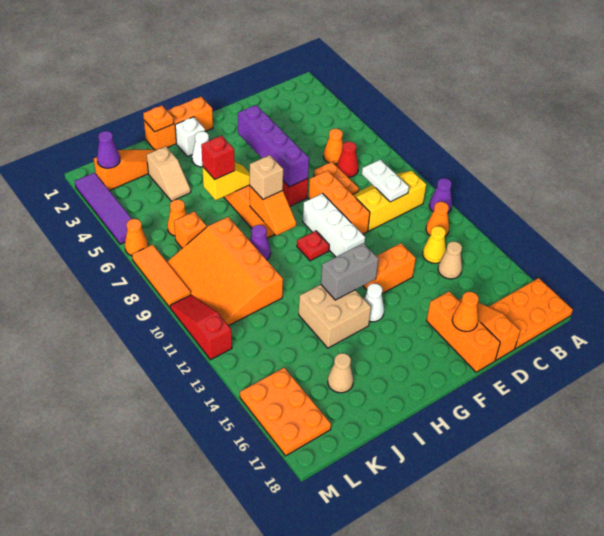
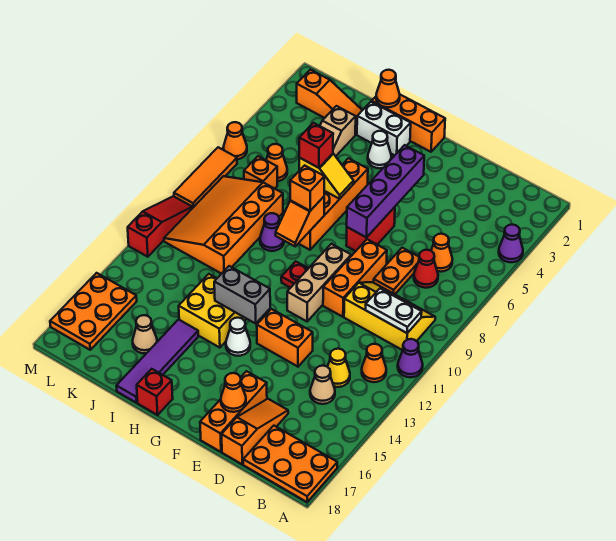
white plate C9:C10 level 2 -> white plate B10:C10 level 2
white brick F9:F11 level 1 -> tan brick F9:F11 level 1
white brick H2 level 1 -> white brick H2:I2 level 1
tan brick H8 level 3 -> orange brick H8 level 3
tan brick H13:I14 level 1 -> yellow brick H13:I14 level 1
none -> red brick H18 level 1
orange plate I1 level 2 -> orange cone I1 level 2
purple cone L2 level 2 -> purple cone A4 level 1
purple tile M2:M5 level 1 -> purple tile I15:I18 level 1

